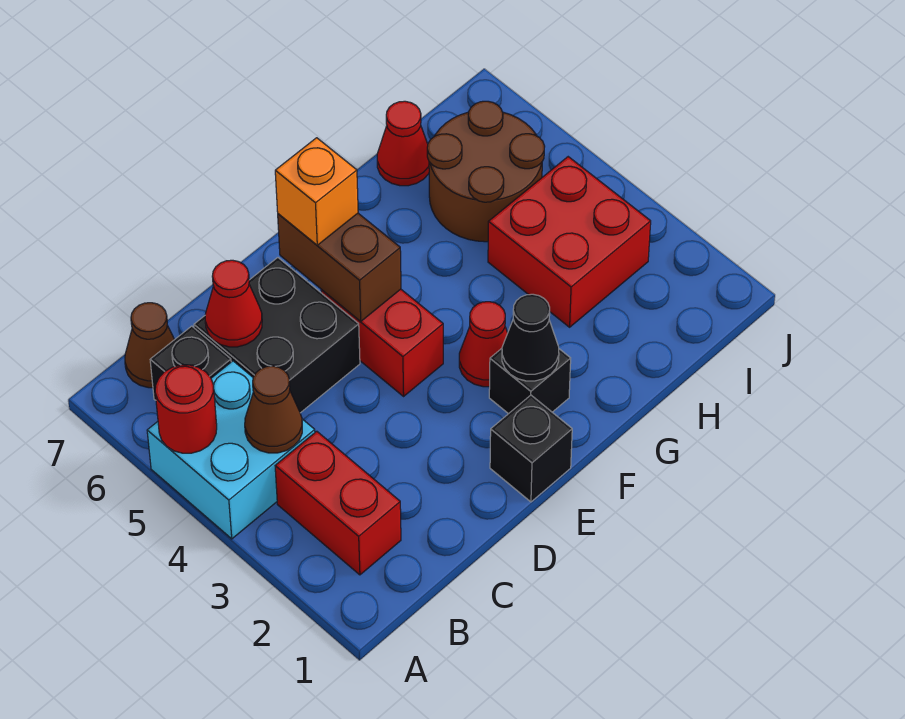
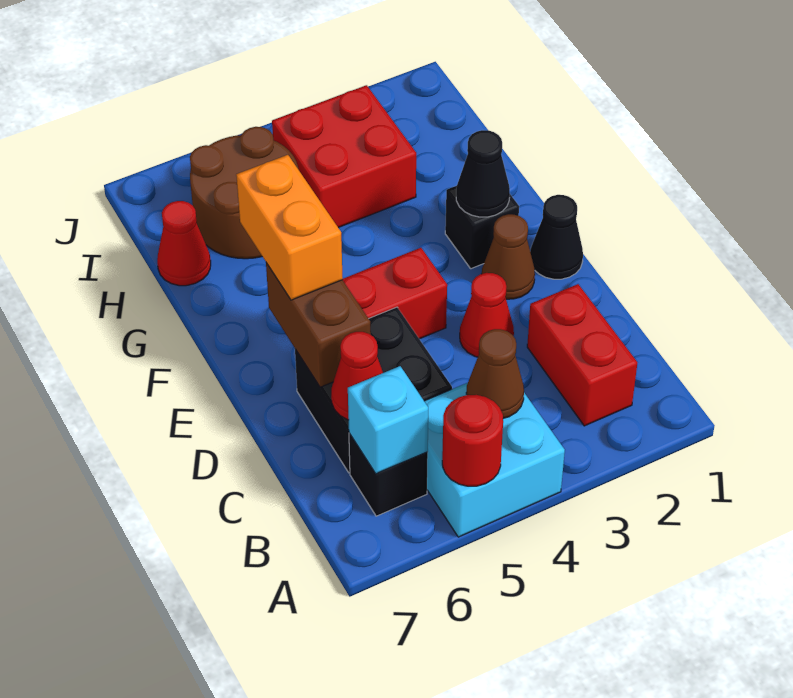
red brick B2:B3 level 1 -> red brick B2:C2 level 1
none -> cyan brick B6 level 2
brown cone B7 level 1 -> brown cone E2 level 1
black brick E1 level 1 -> black cone E1 level 1
brown brick E5:E6 level 2 -> brown brick D6:E6 level 2
orange brick E6 level 3 -> orange brick E6:F6 level 3
red cone F3 level 1 -> red cone D3 level 1

